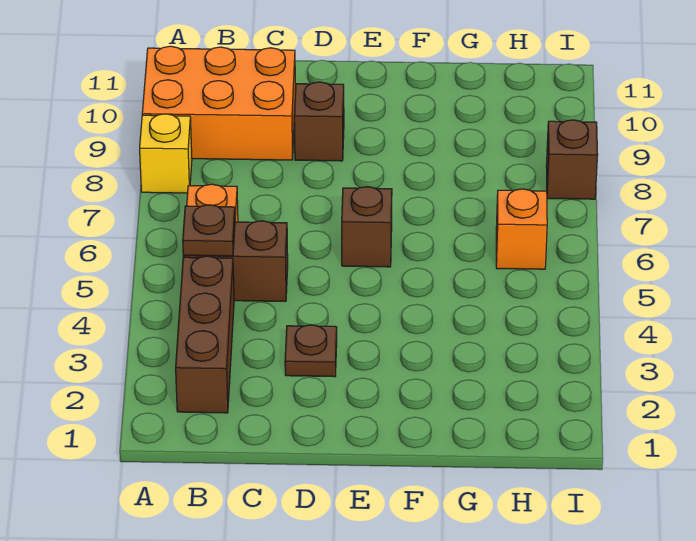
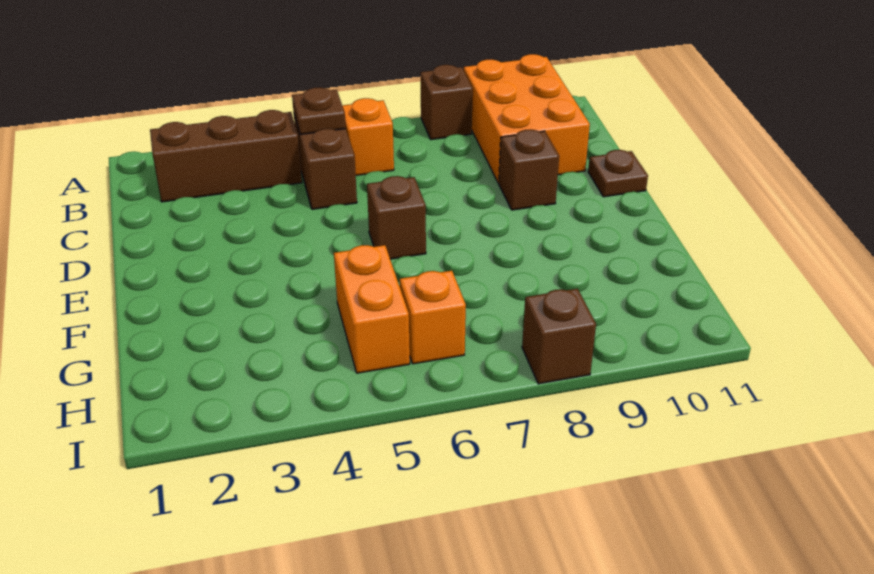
yellow brick A8 level 1 -> brown brick A8 level 1
brown plate D3 level 1 -> brown plate D11 level 1
none -> orange brick G5:H5 level 1

